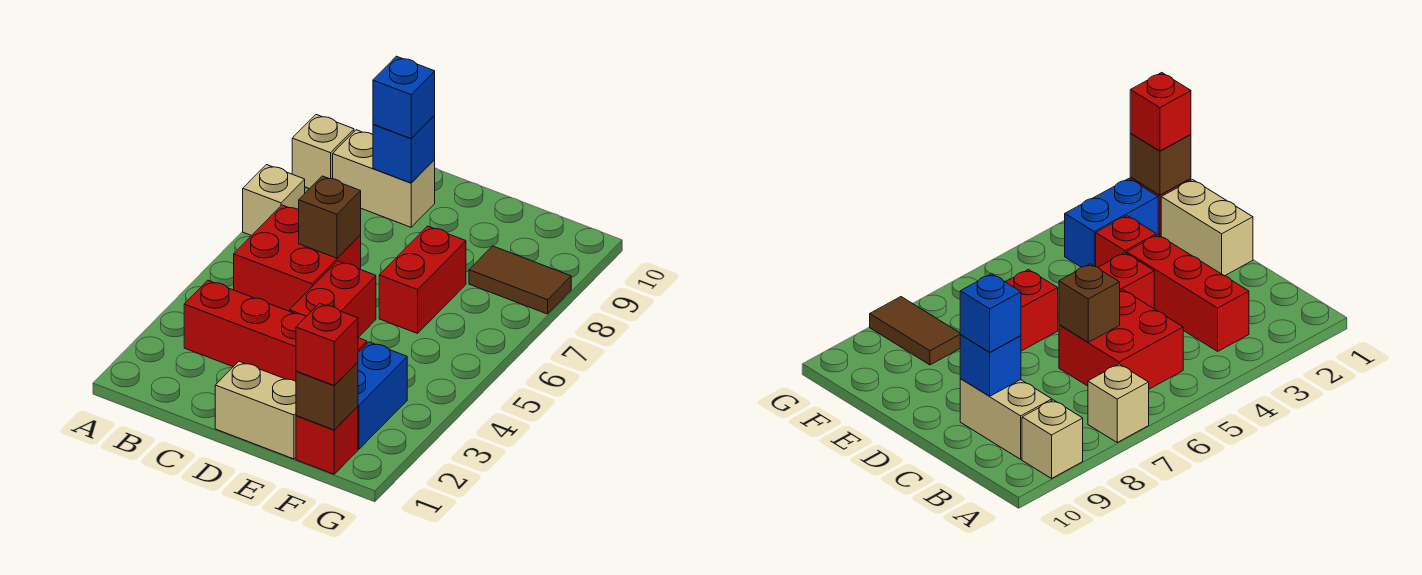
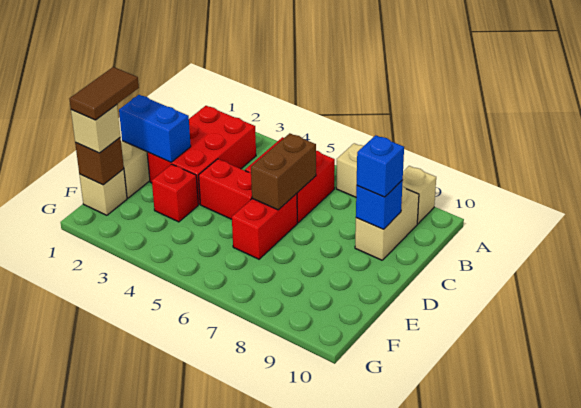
red brick B3:D3 level 1 -> red brick B2:D3 level 1
brown brick C6 level 2 -> brown brick C6:D6 level 2
red brick E6:E7 level 1 -> red brick D6:E6 level 1
red brick F1 level 1 -> tan brick F1 level 1
red brick F1 level 3 -> tan brick F1 level 3
blue brick F2:F3 level 1 -> blue brick D1:D2 level 2
brown tile F8:G8 level 1 -> brown tile E1:F1 level 4

